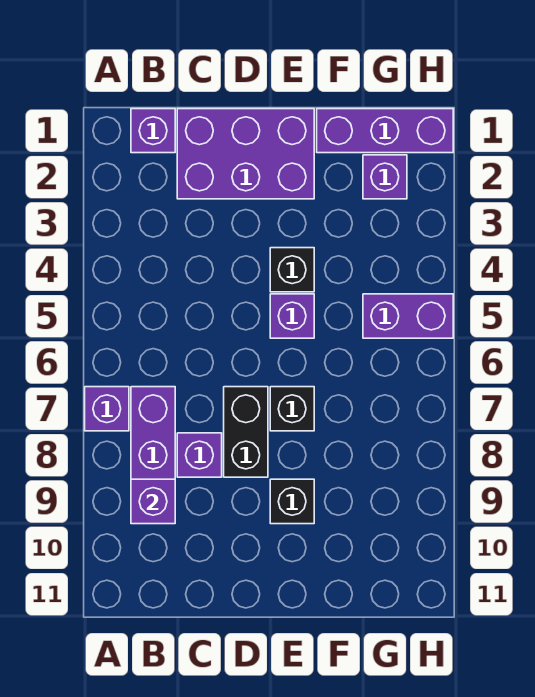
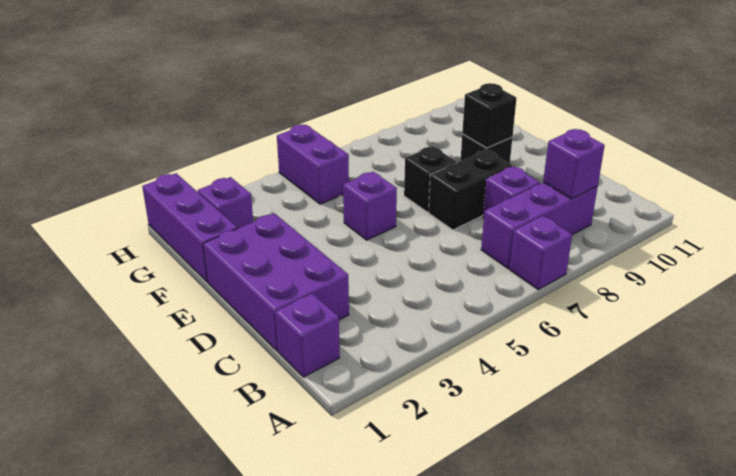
black brick E4 level 1 -> black brick E9 level 2

